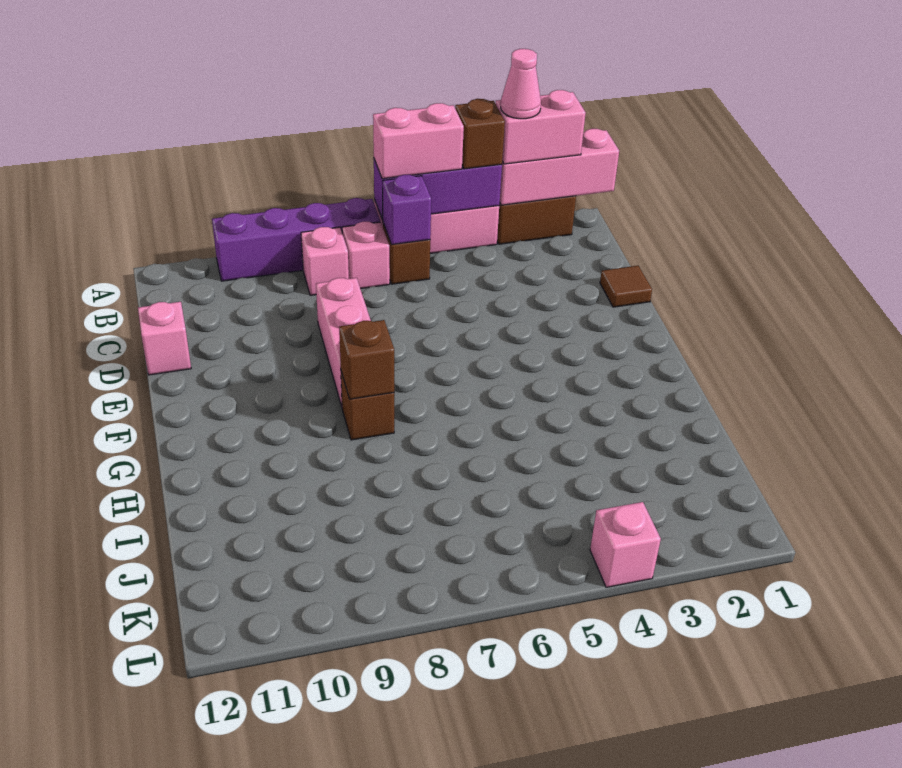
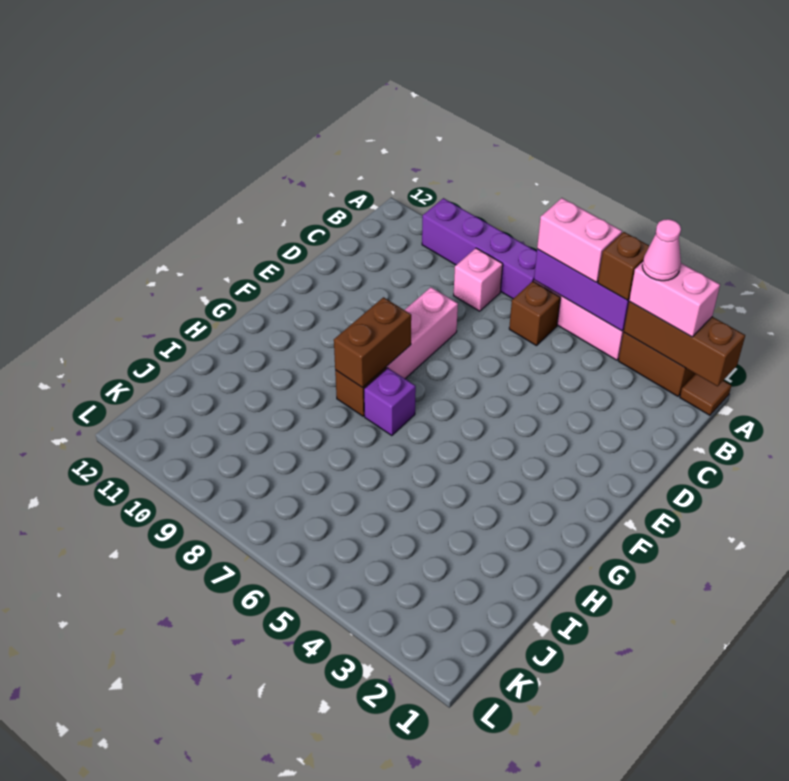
pink brick A1:A3 level 2 -> brown brick A1:A3 level 2
purple brick B6 level 2 -> purple brick G7 level 1
pink brick B7 level 1 -> none
brown tile D1 level 1 -> brown tile A1 level 1
pink brick D12 level 1 -> none
brown brick G8 level 2 -> brown brick F8:G8 level 2
pink brick L4 level 1 -> none

